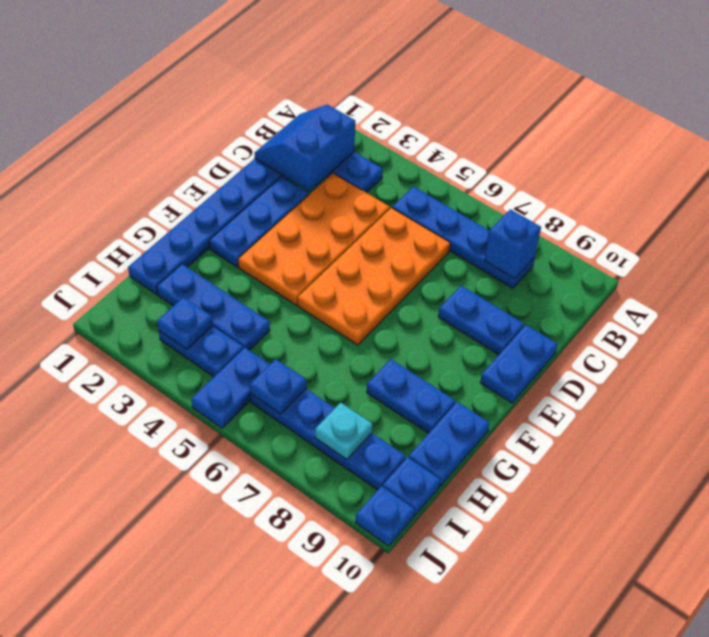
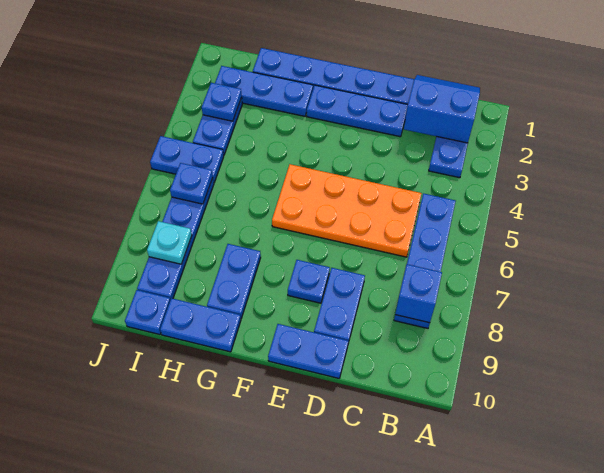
orange plate C3:F4 level 1 -> none
blue plate H2:H4 level 1 -> blue plate G2:I2 level 1
blue plate J10 level 1 -> blue plate E8 level 1

